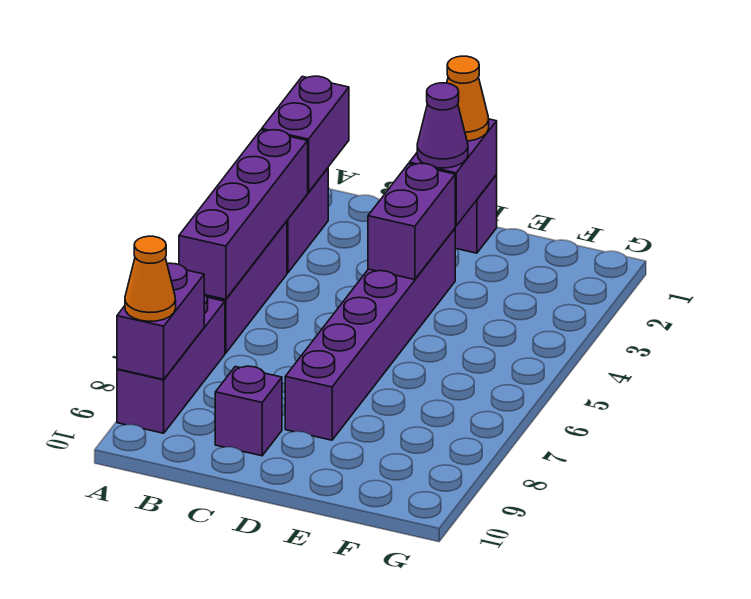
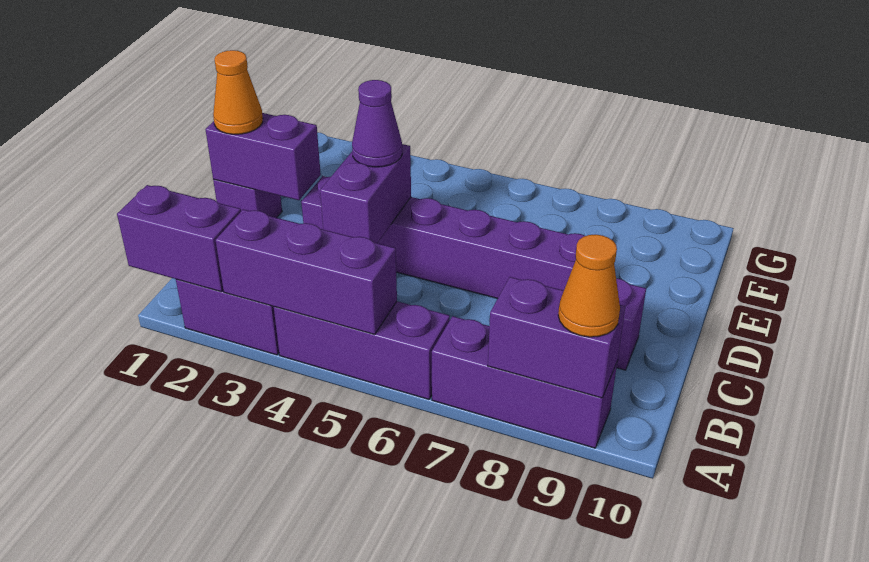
purple brick A3:A6 level 2 -> purple brick A3:A5 level 2
purple cone D2 level 3 -> purple cone D4 level 3
purple brick D3:D4 level 2 -> purple brick C4:D4 level 2

